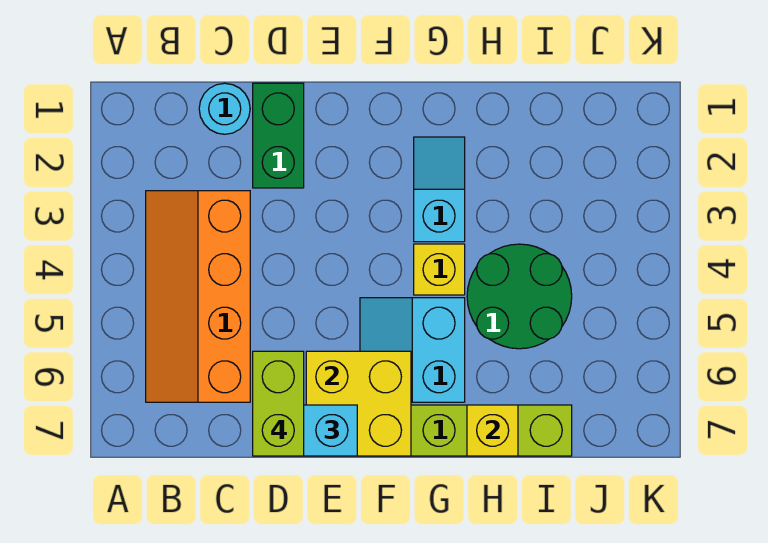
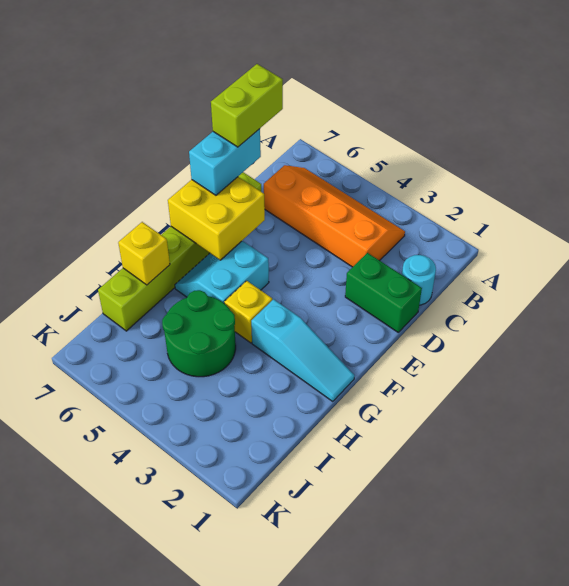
lime brick D6:D7 level 4 -> lime brick C7:D7 level 4
cyan slope F5:G6 level 1 top G -> cyan slope F5:G6 level 1 top 5
cyan slope G2:G3 level 1 top 3 -> cyan slope G1:G3 level 1 top 3

